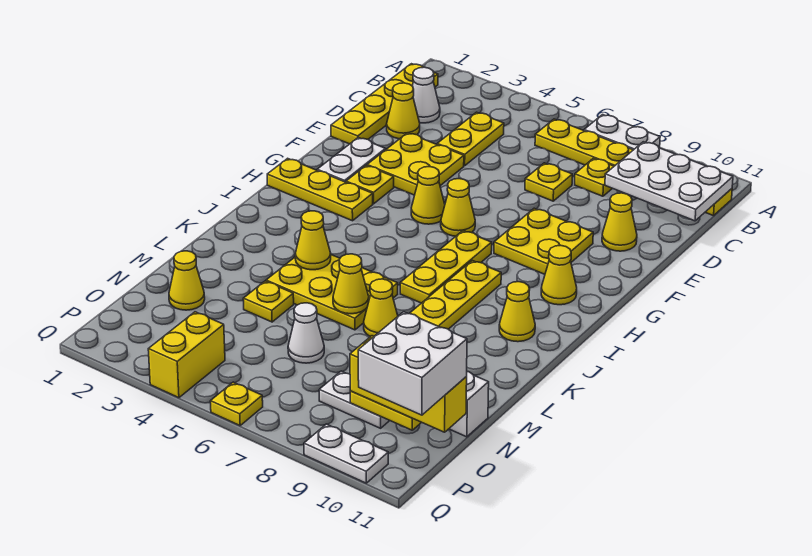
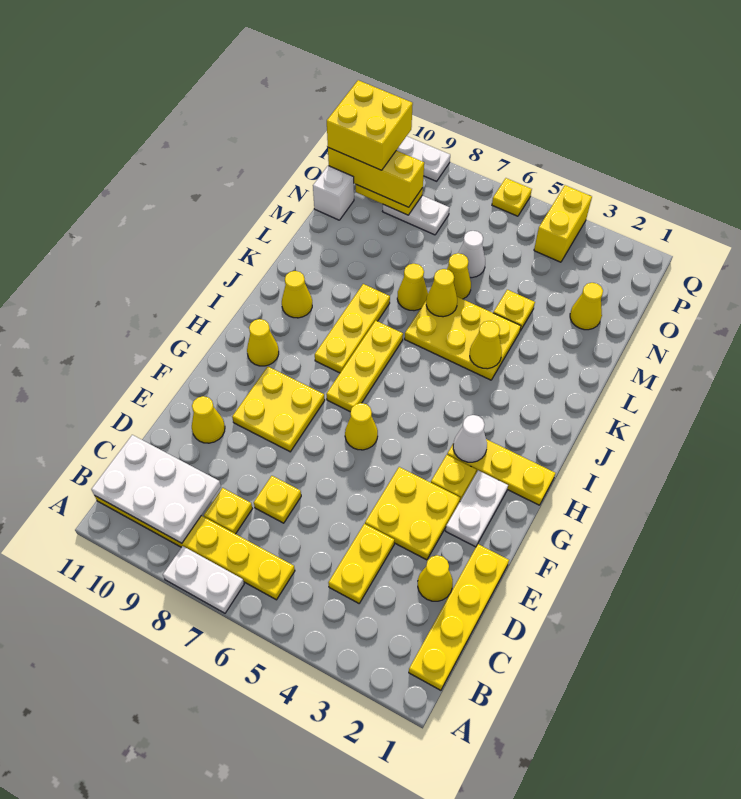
white cone C2 level 1 -> white cone H3 level 2
yellow cone G5 level 1 -> yellow cone M6 level 1
white brick O10:P11 level 4 -> yellow brick O10:P11 level 4

